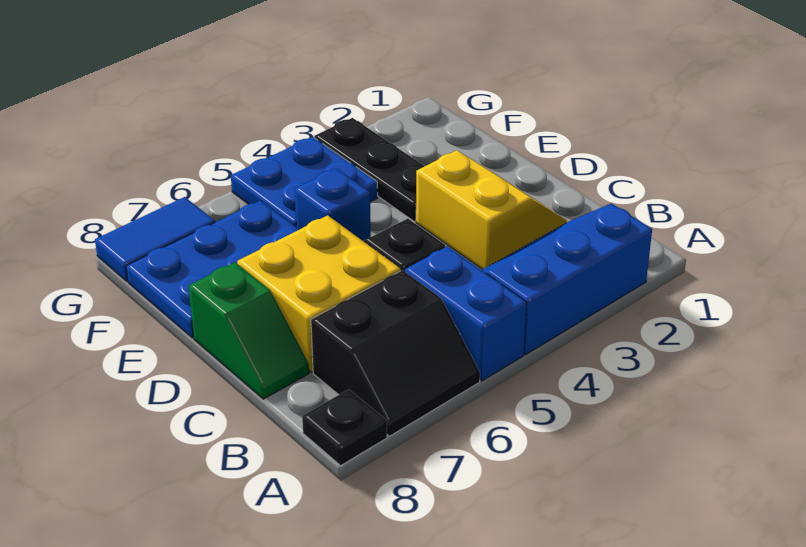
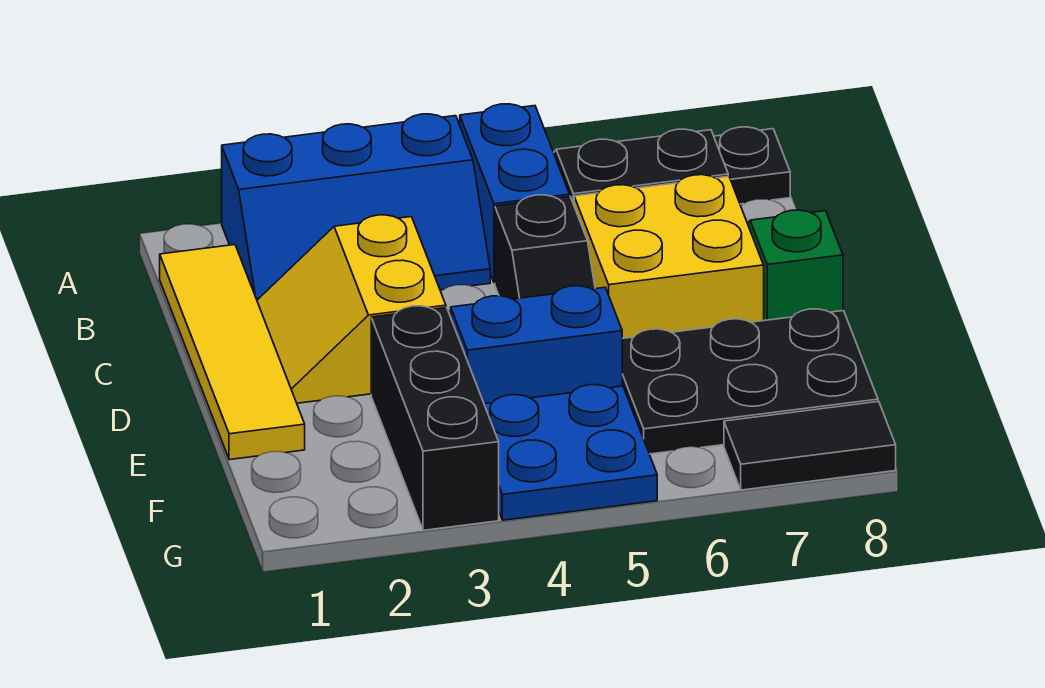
none -> yellow tile B1:E1 level 1
black plate E3:G3 level 1 -> black brick E3:G3 level 1
blue brick E5 level 1 -> blue brick E4:E5 level 1
blue plate E6:F8 level 1 -> black plate E6:F8 level 1
blue tile G7:G8 level 1 -> black tile G7:G8 level 1

